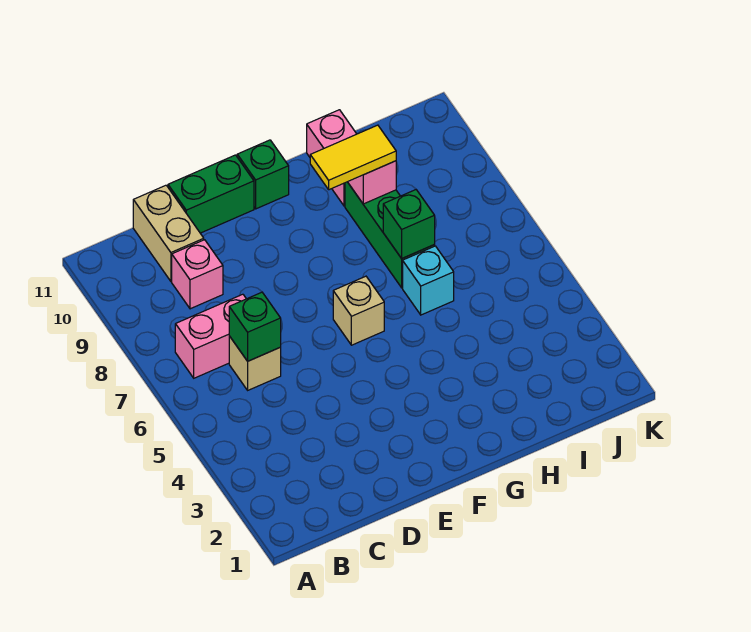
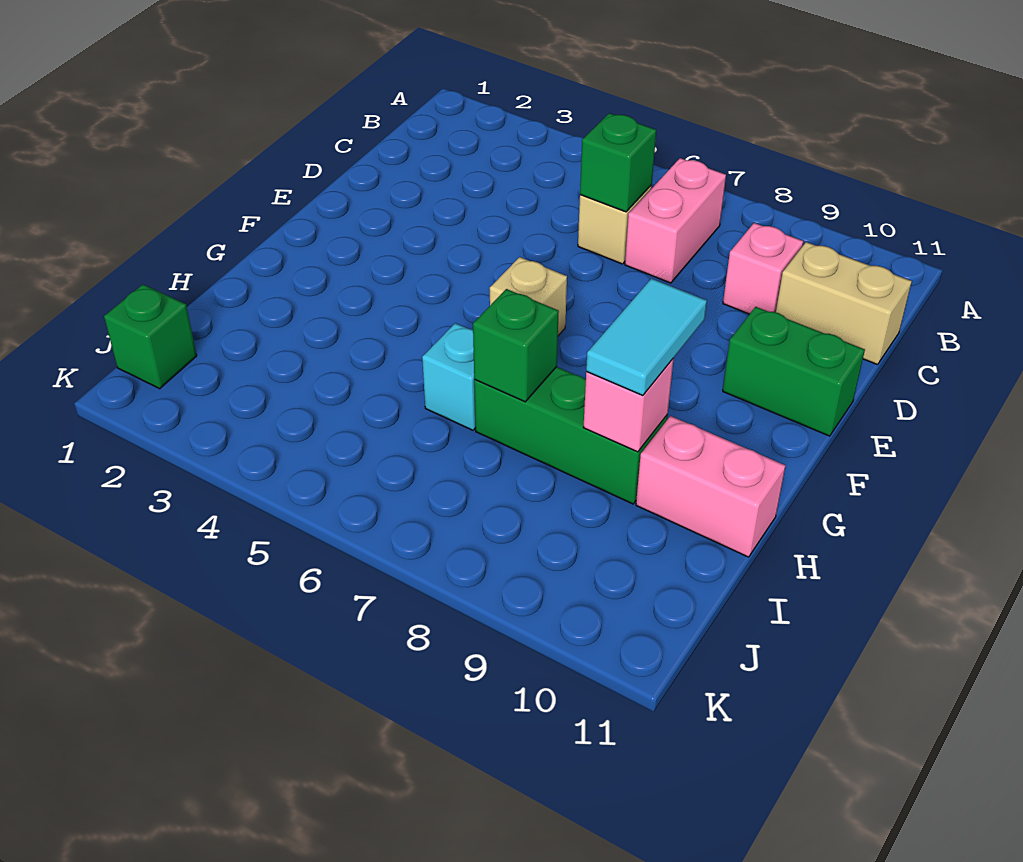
green brick D11:E11 level 1 -> green brick E10:E11 level 1
green brick F11 level 1 -> green brick J1 level 1
yellow tile G9:H9 level 3 -> cyan tile G9:H9 level 3

